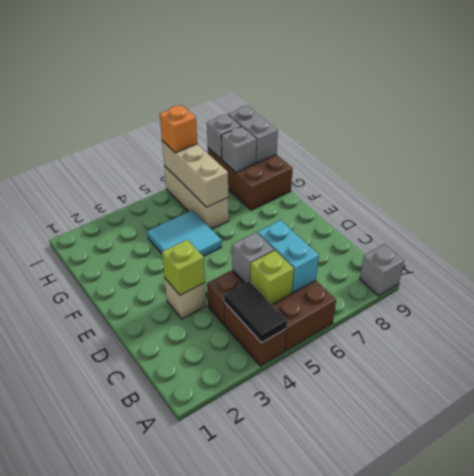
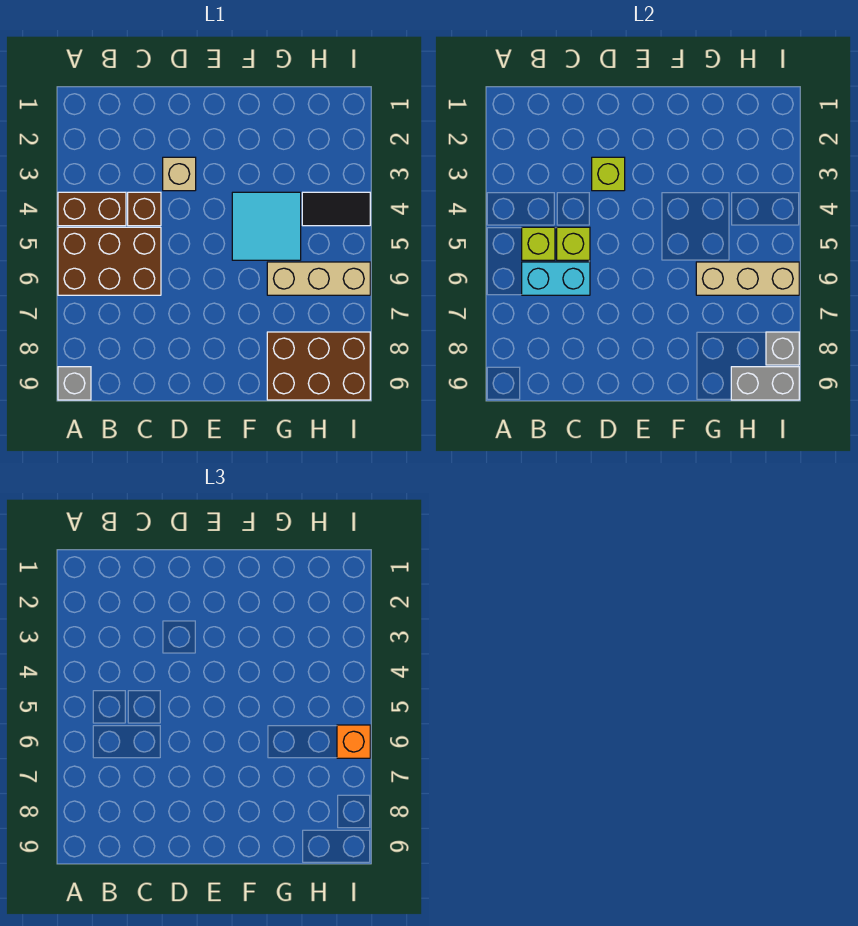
black tile A4:B4 level 2 -> black tile H4:I4 level 1
grey brick C5 level 2 -> lime brick C5 level 2
grey brick H8 level 2 -> none

